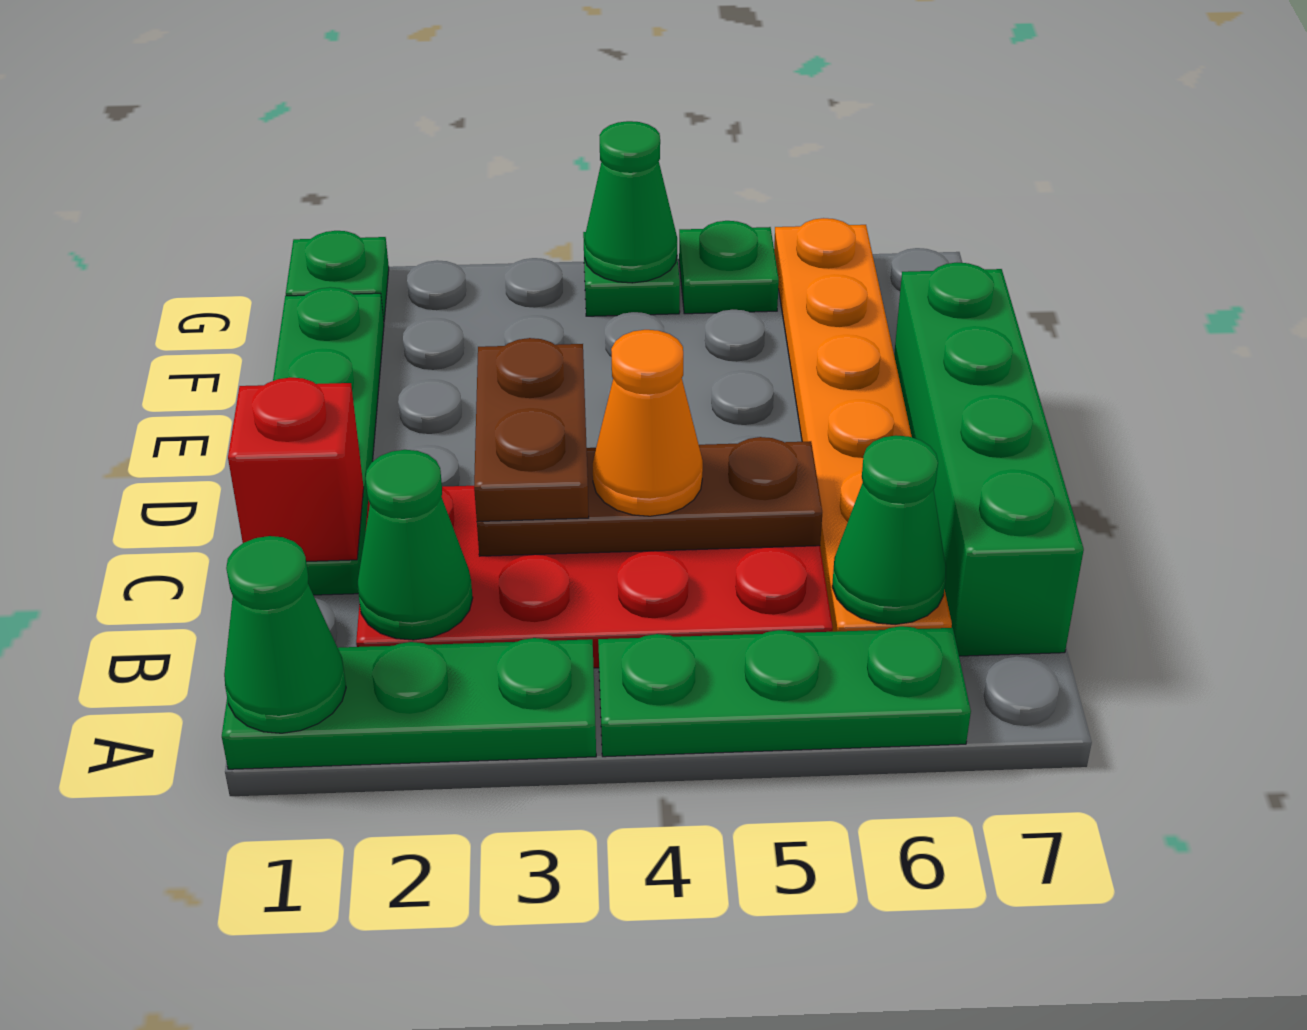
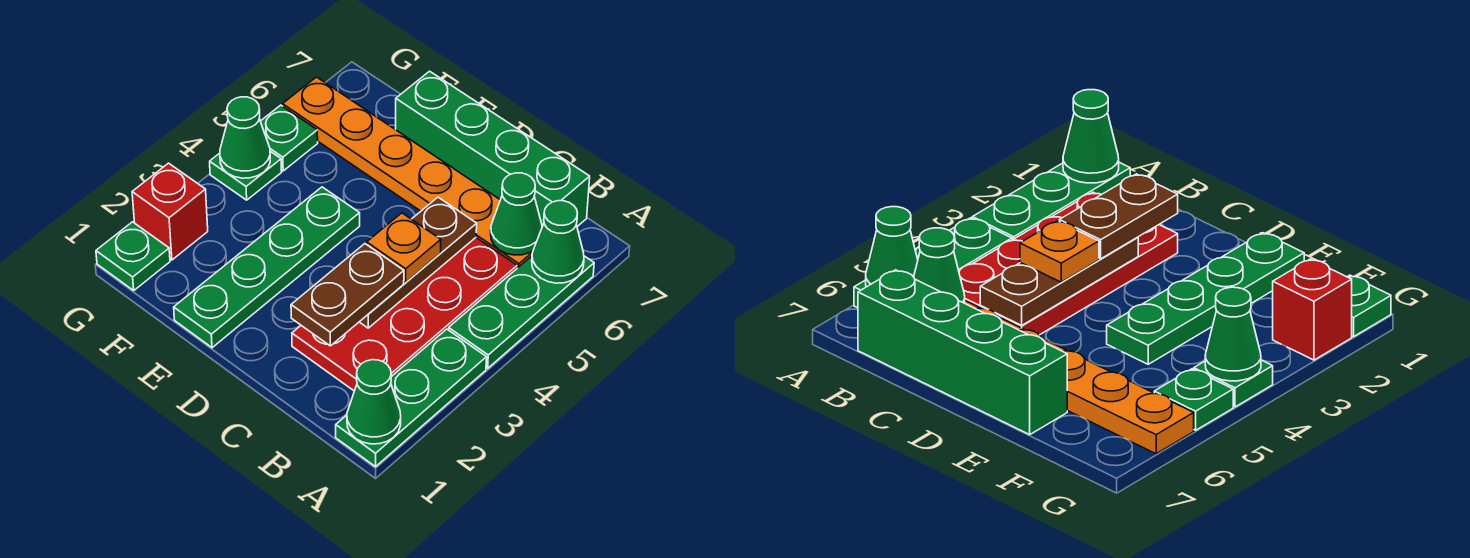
green cone B2 level 2 -> green cone A6 level 2
green plate C1:F1 level 1 -> green plate E1:E4 level 1
red brick C1 level 2 -> red brick G2 level 1
brown plate C3:D3 level 3 -> brown plate C2:C3 level 3
orange cone C4 level 3 -> orange plate C4 level 3

